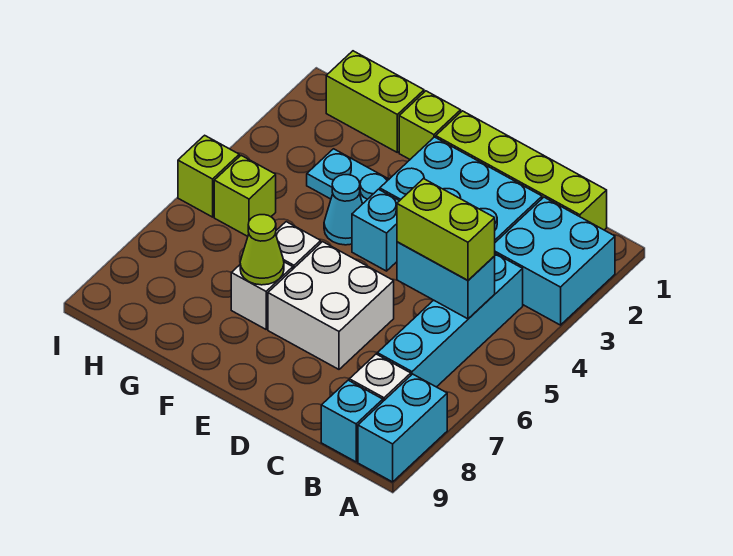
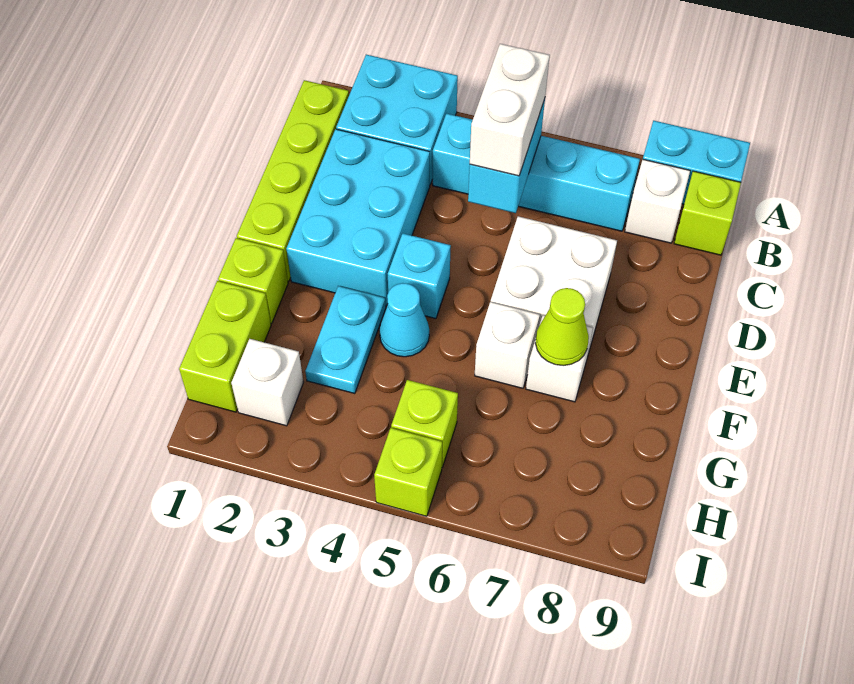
lime brick B5:C5 level 3 -> white brick B5:C5 level 3
cyan brick B9 level 1 -> lime brick B9 level 1
none -> white brick H2 level 1

